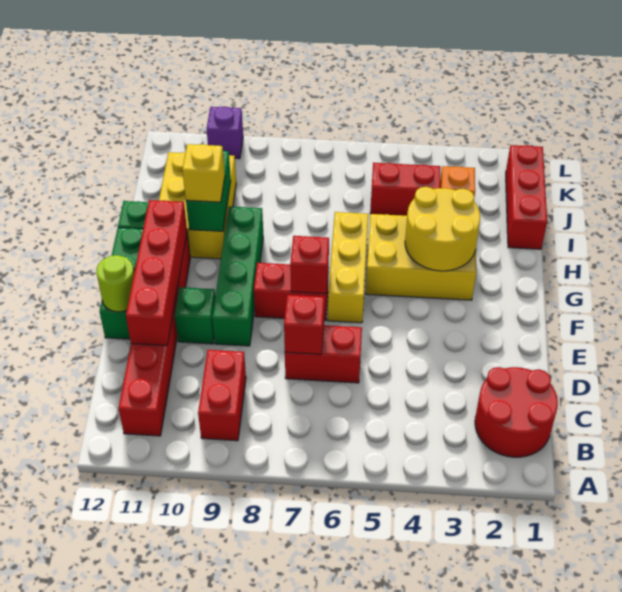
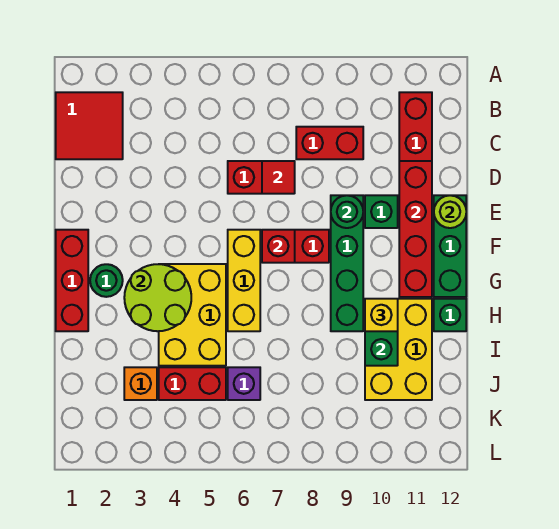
red round brick B1:C2 level 1 -> red tile B1:C2 level 1
red brick B9:C9 level 1 -> red brick C8:C9 level 1
red brick D7 level 2 -> red tile D7 level 2
none -> green round brick E9 level 2
none -> green round brick G2 level 1
yellow brick G3:H5 level 1 -> yellow brick G4:I5 level 1
yellow round brick G3:H4 level 2 -> lime round brick G3:H4 level 2
red brick I1:K1 level 1 -> red brick F1:H1 level 1
purple brick L10 level 1 -> purple brick J6 level 1

